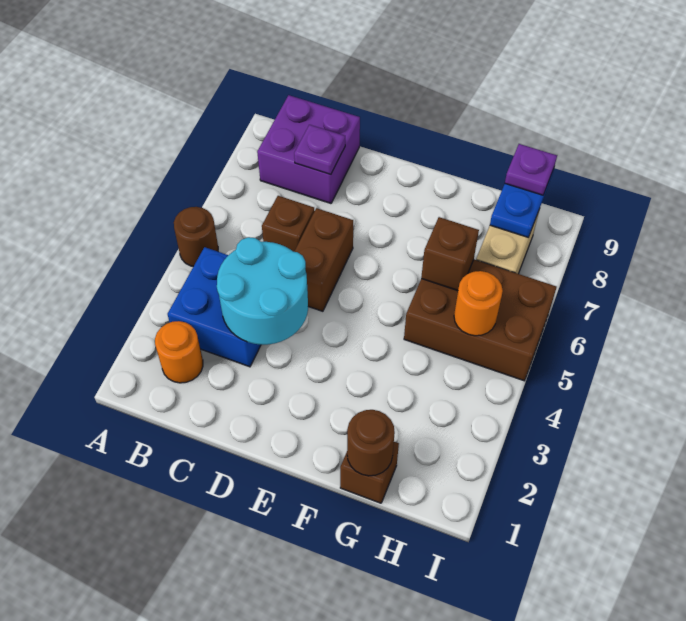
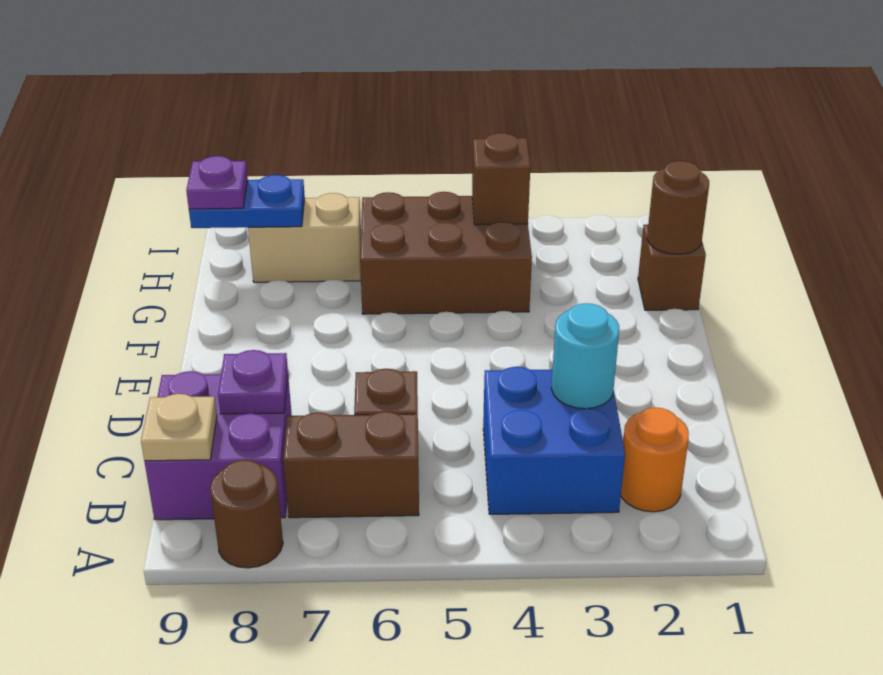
brown round brick A5 level 1 -> brown round brick A8 level 1
none -> tan plate B9 level 2
cyan round brick C3:D4 level 2 -> cyan round brick C3 level 2
brown brick D5:D6 level 1 -> brown brick B6:B7 level 1
brown brick G5:I6 level 1 -> brown brick G4:H6 level 1
brown brick G6 level 2 -> brown brick H4 level 2
orange round brick H5 level 2 -> none

